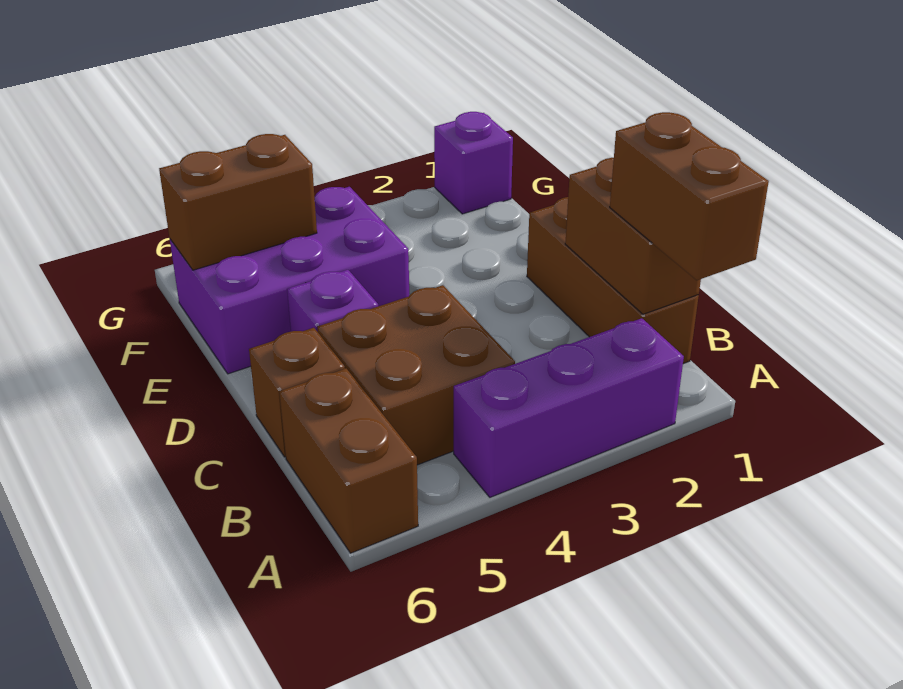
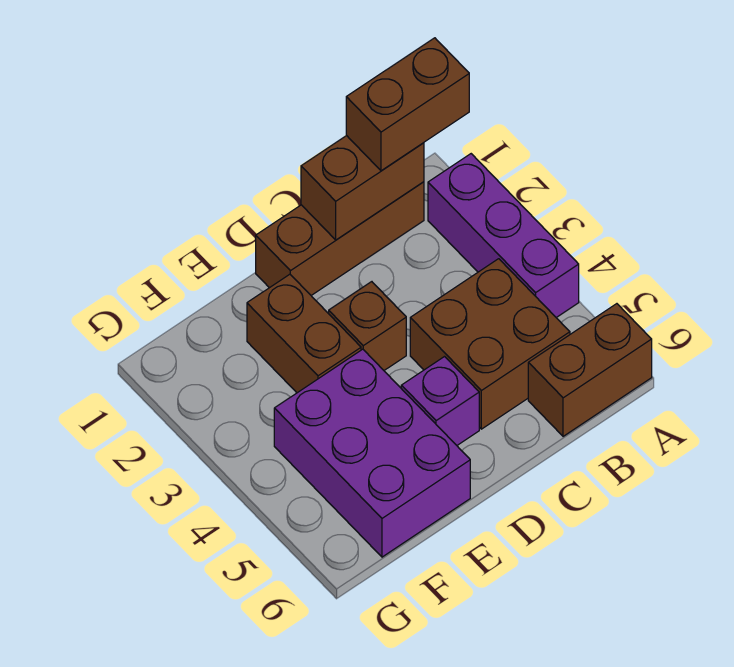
brown brick C6 level 1 -> brown brick D3 level 1
brown brick F5:F6 level 2 -> brown brick E2:E3 level 1
purple brick G1 level 1 -> none

